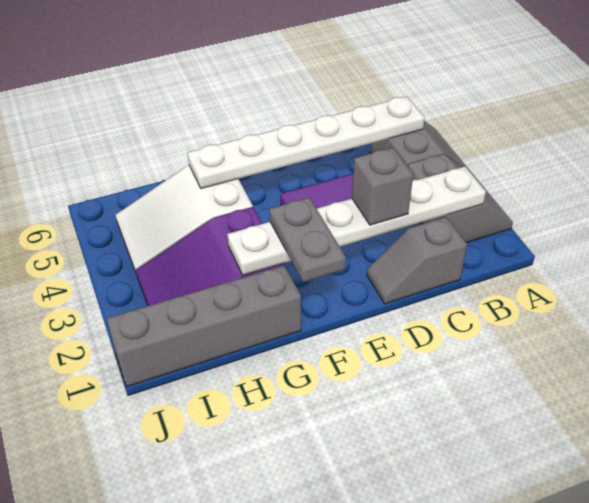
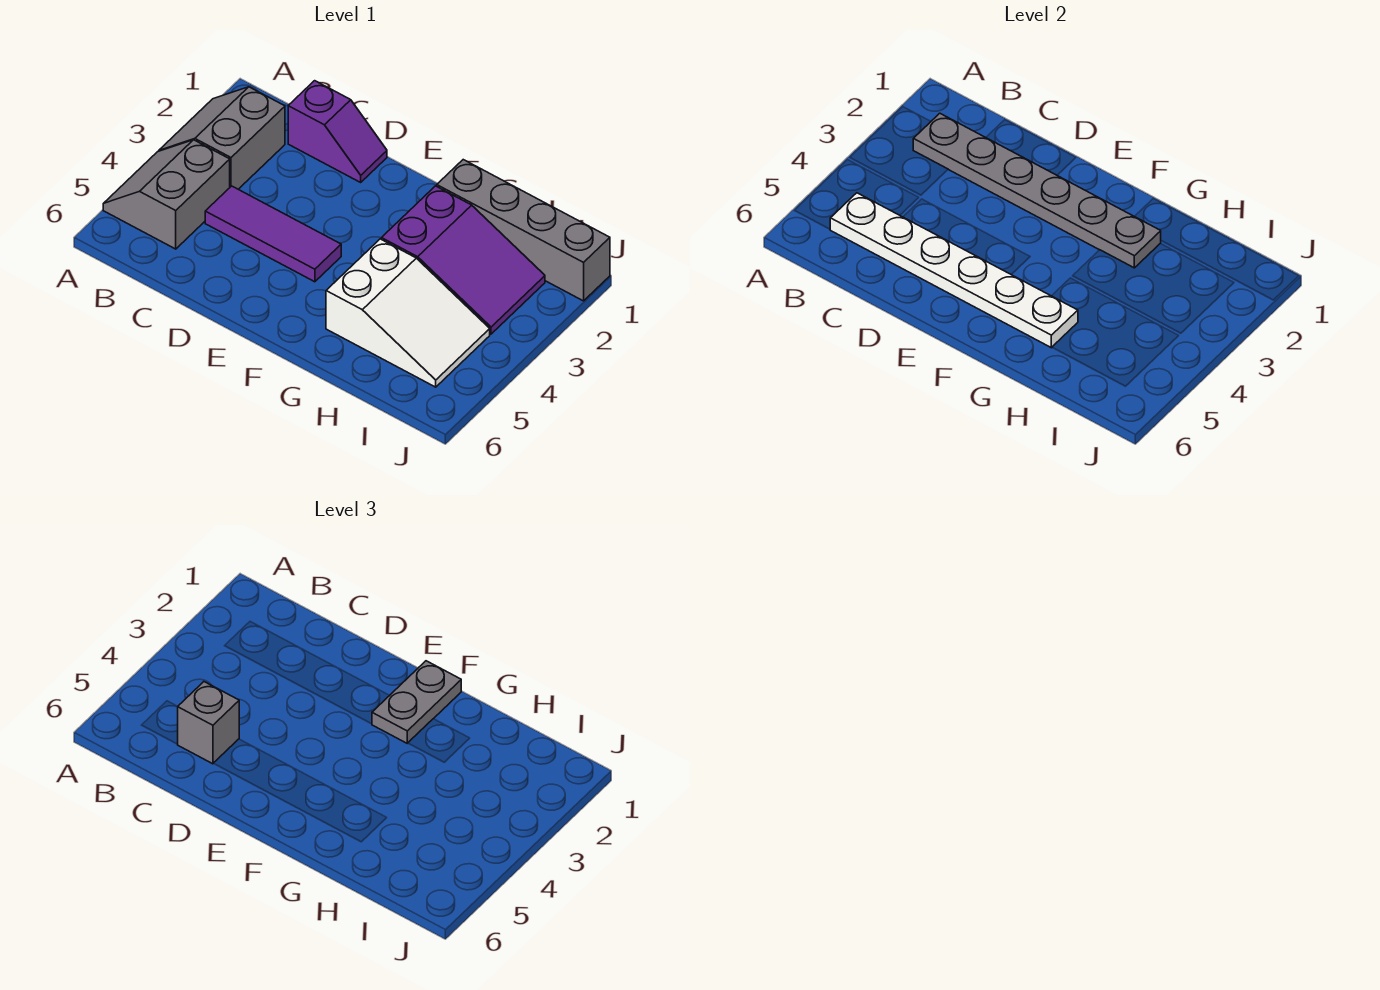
white plate B2:G2 level 2 -> grey plate B2:G2 level 2
grey slope C1:D1 level 1 top C -> purple slope C1:D1 level 1 top C
grey brick D2 level 3 -> grey brick C5 level 3

